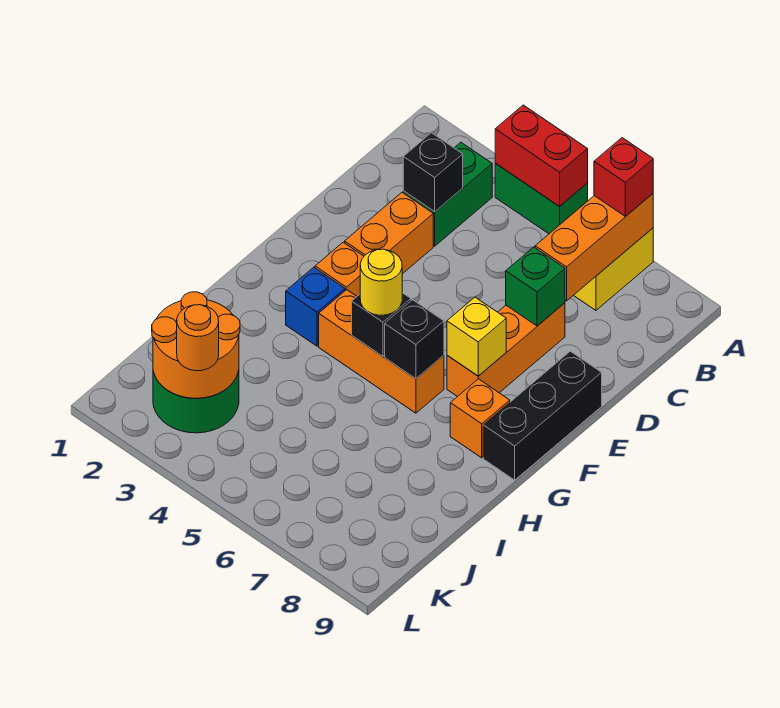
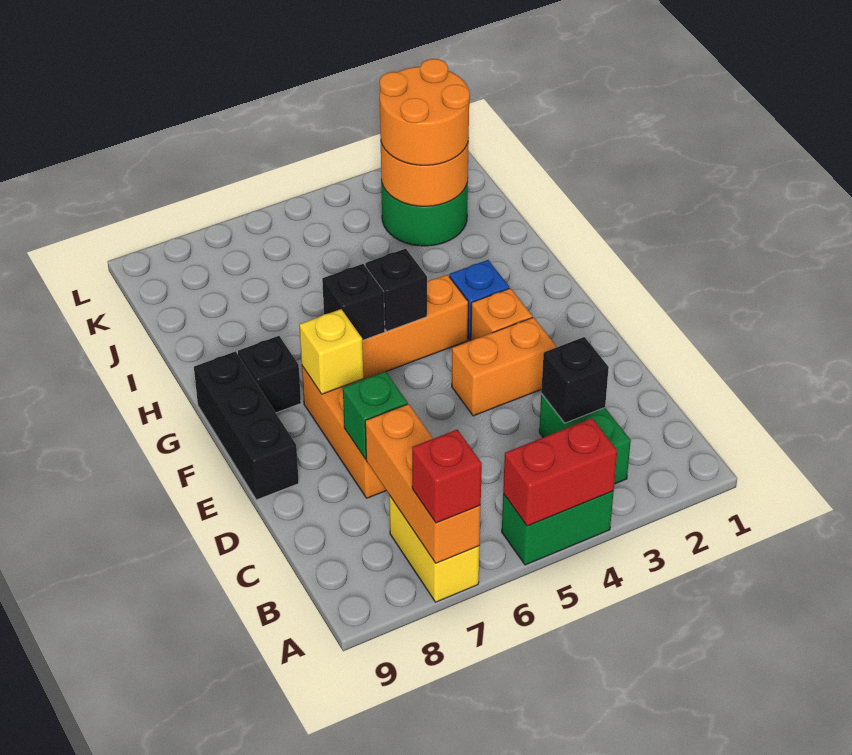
orange brick D3:E3 level 1 -> orange brick E3:E4 level 1
yellow round brick G5 level 3 -> none
orange brick G8 level 1 -> black brick G8 level 1
orange round brick K3 level 3 -> orange round brick J2:K3 level 3

